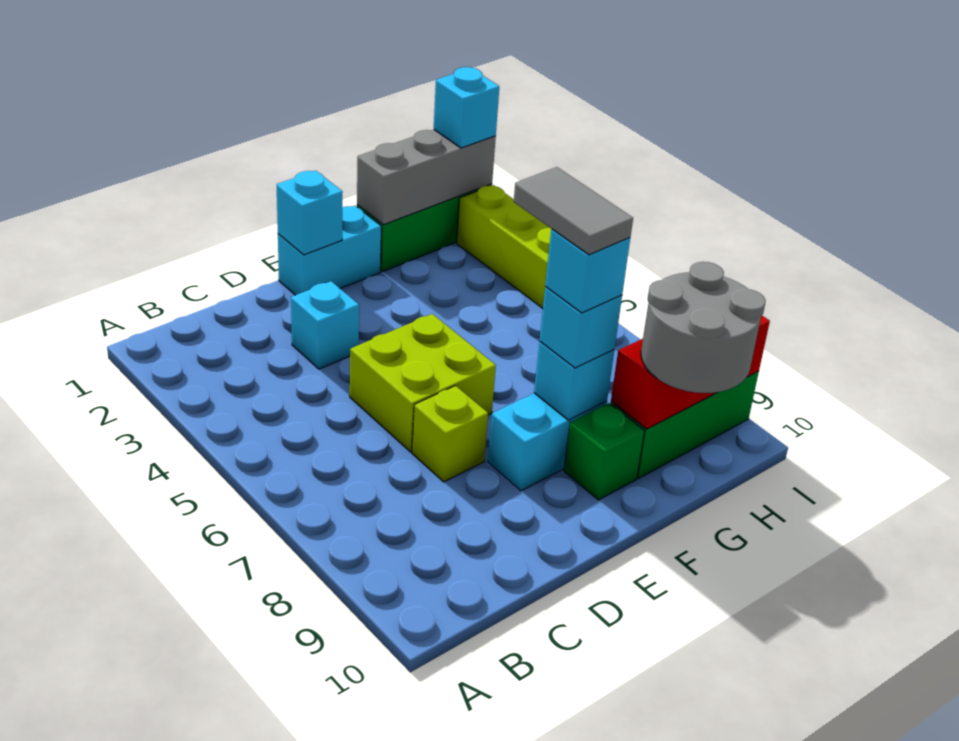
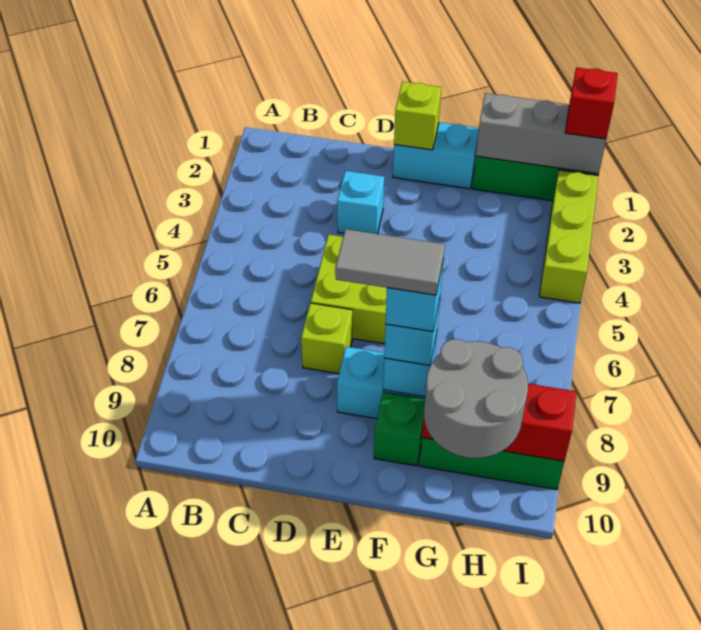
cyan brick E1 level 2 -> lime brick E1 level 2
grey tile F7:F8 level 5 -> grey tile E8:F8 level 5
cyan brick I1 level 3 -> red brick I1 level 3

